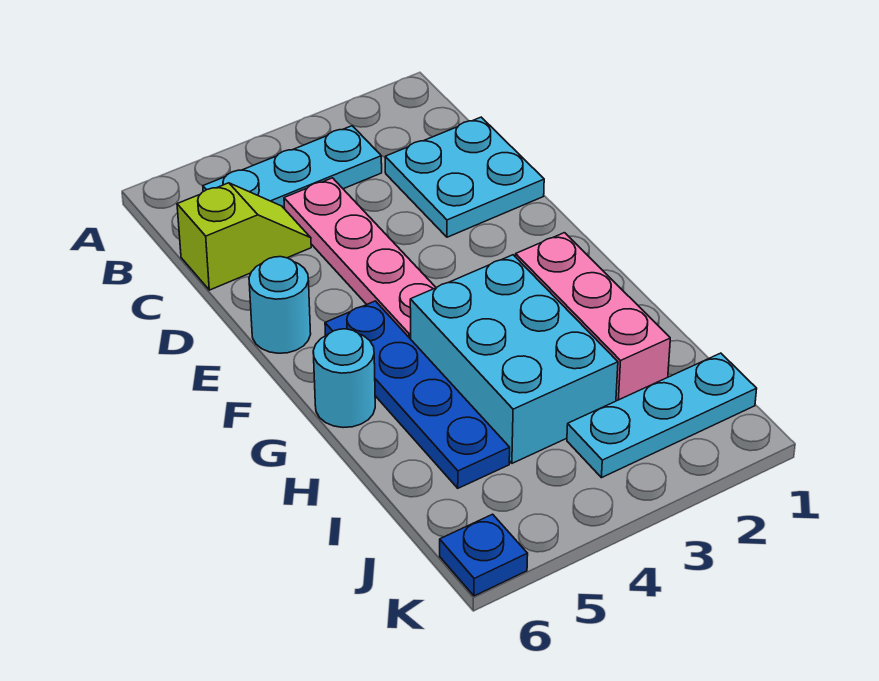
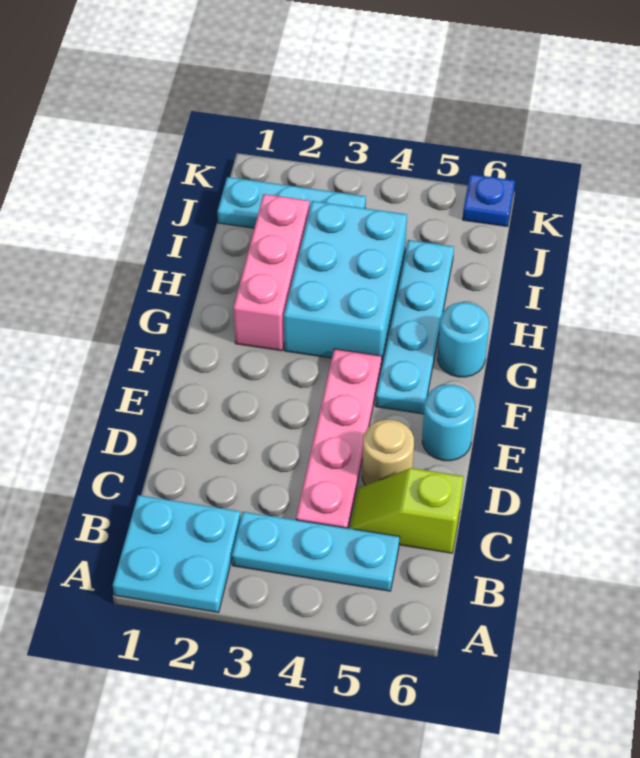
cyan plate C1:D2 level 1 -> cyan plate A1:B2 level 1
none -> tan round brick D5 level 1
blue plate F5:I5 level 1 -> cyan plate F5:I5 level 1

